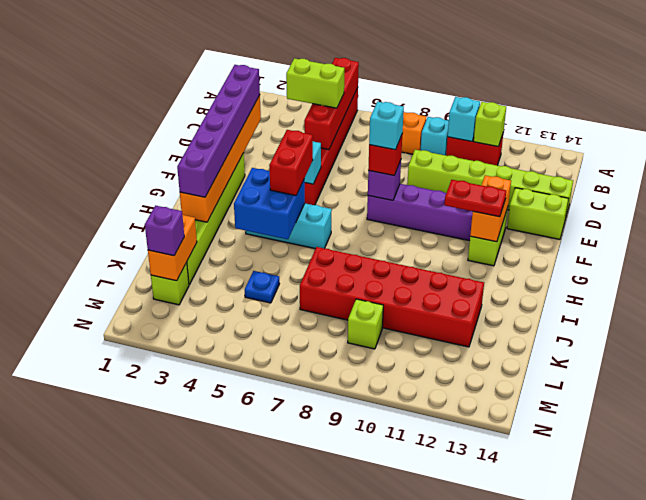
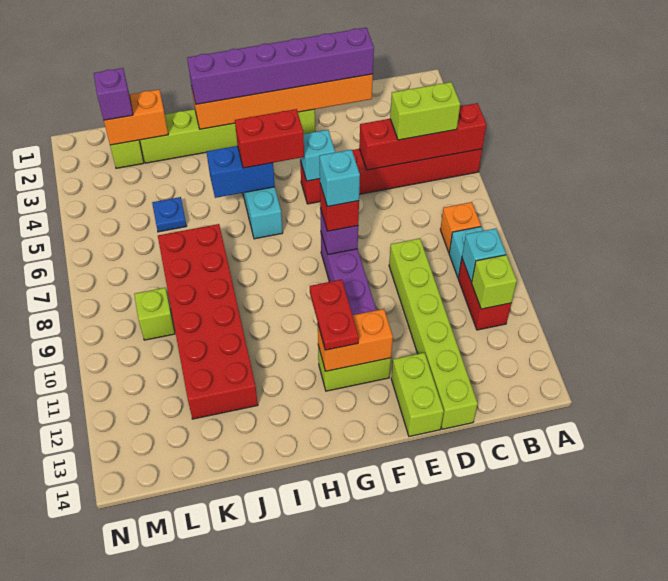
lime brick C4:C5 level 3 -> lime brick B5:C5 level 3
blue brick H4:I5 level 2 -> blue brick H5:I5 level 2

